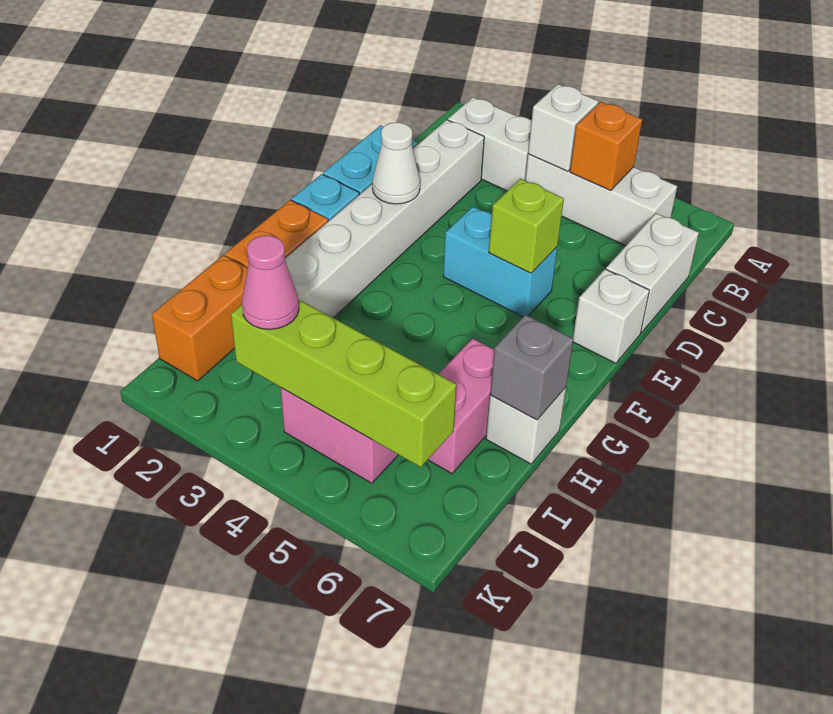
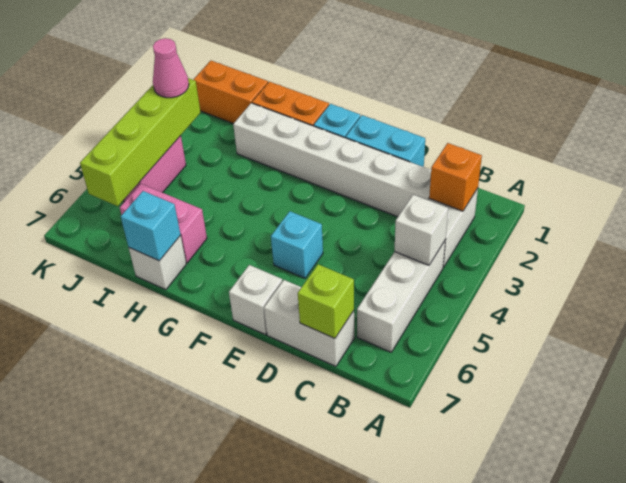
orange brick B5 level 2 -> orange brick B2 level 2
white cone E2 level 2 -> none
cyan brick E4:E5 level 1 -> cyan brick E5 level 1
lime brick E5 level 2 -> lime brick C7 level 2
grey brick H7 level 2 -> cyan brick H7 level 2

